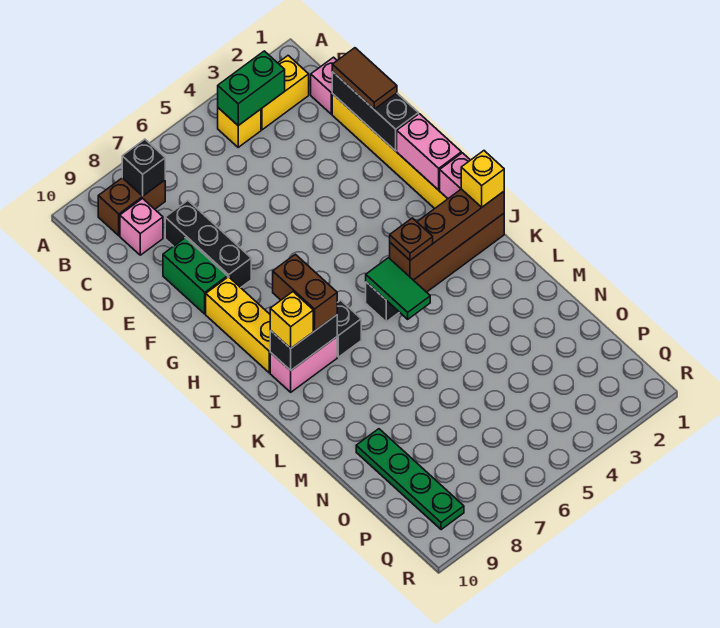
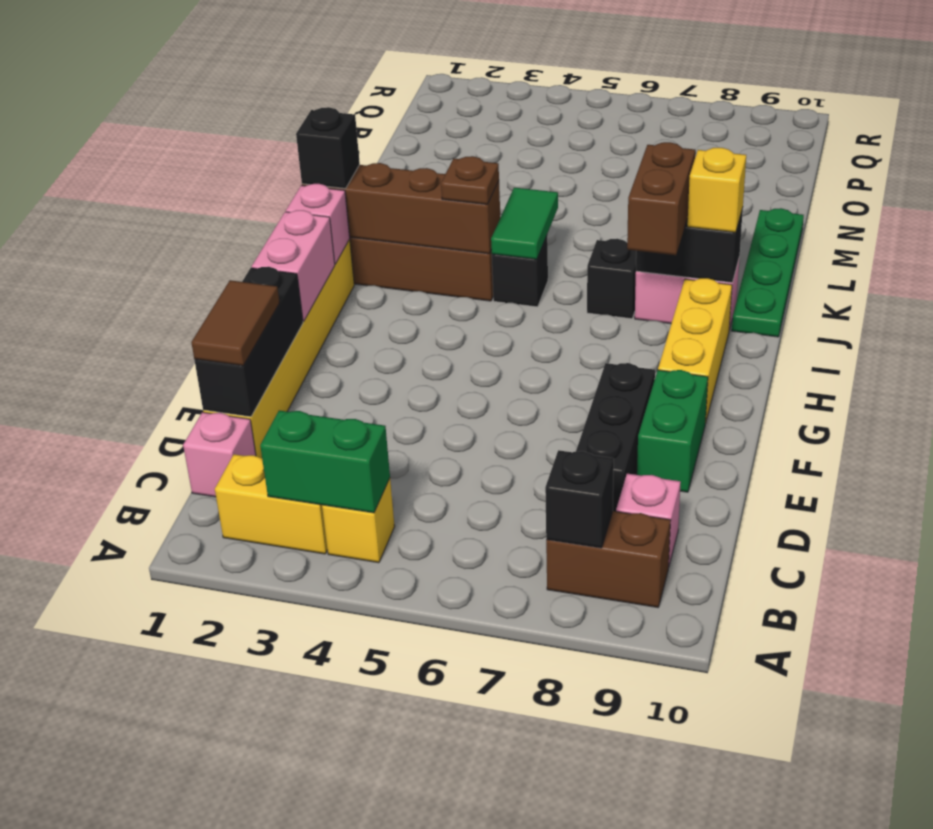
yellow brick J1 level 3 -> black brick J1 level 3
green plate N9:Q9 level 1 -> green plate J10:M10 level 1

